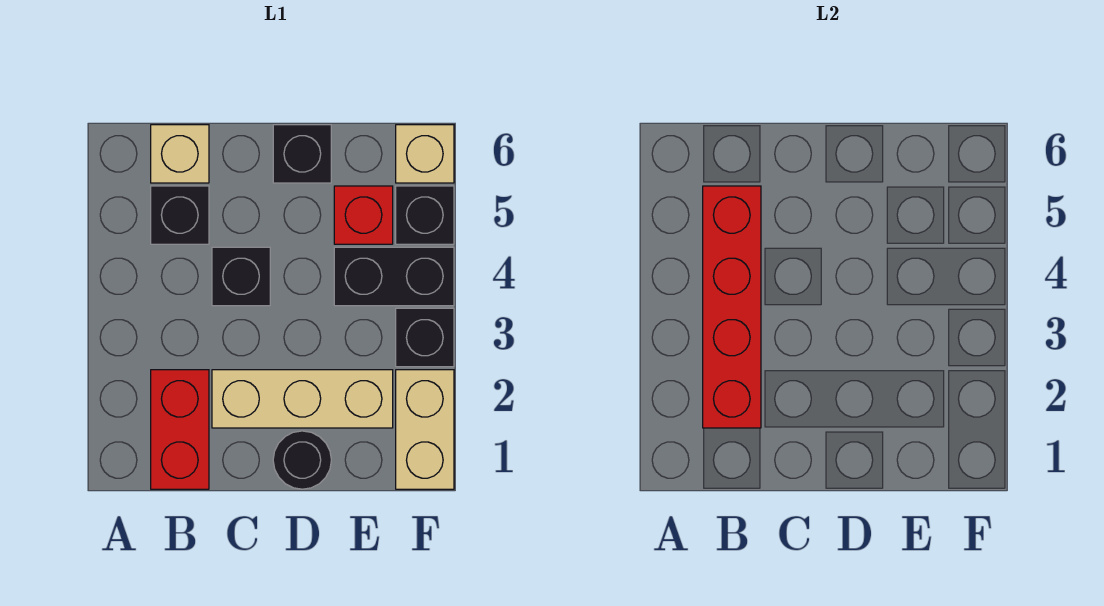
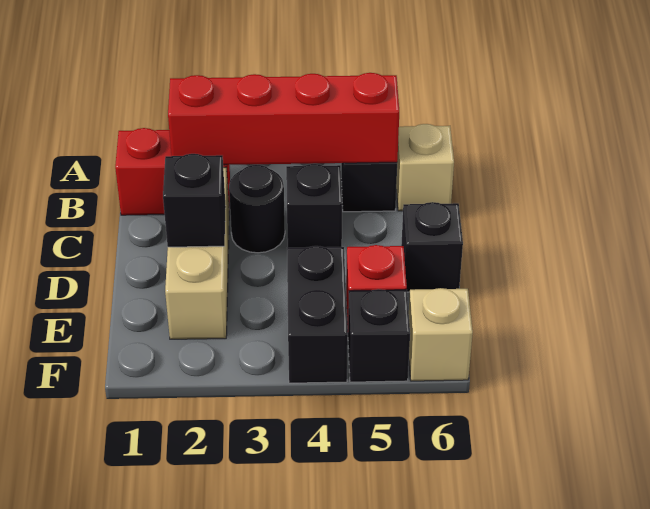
black round brick D1 level 1 -> black round brick C3 level 1
tan brick F1:F2 level 1 -> none
black brick F3 level 1 -> black brick D2 level 2

